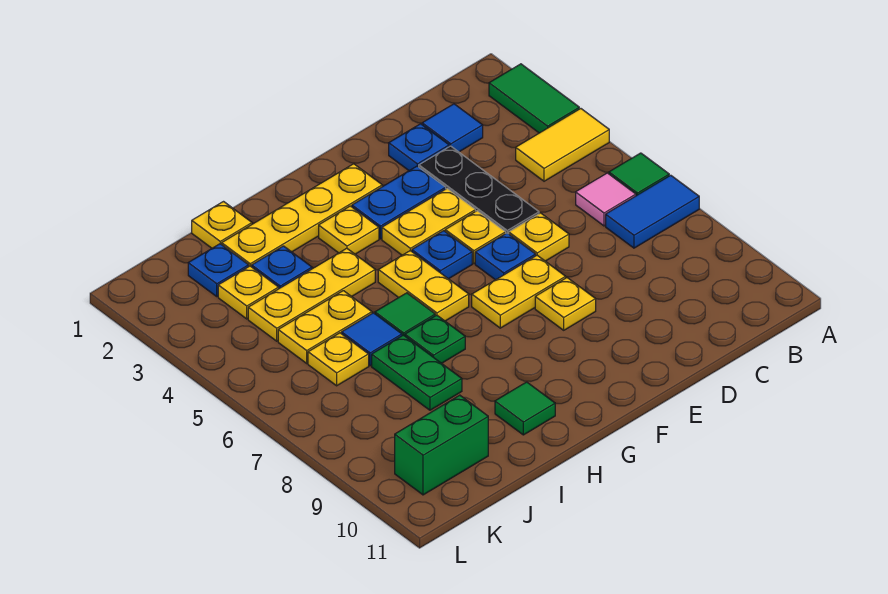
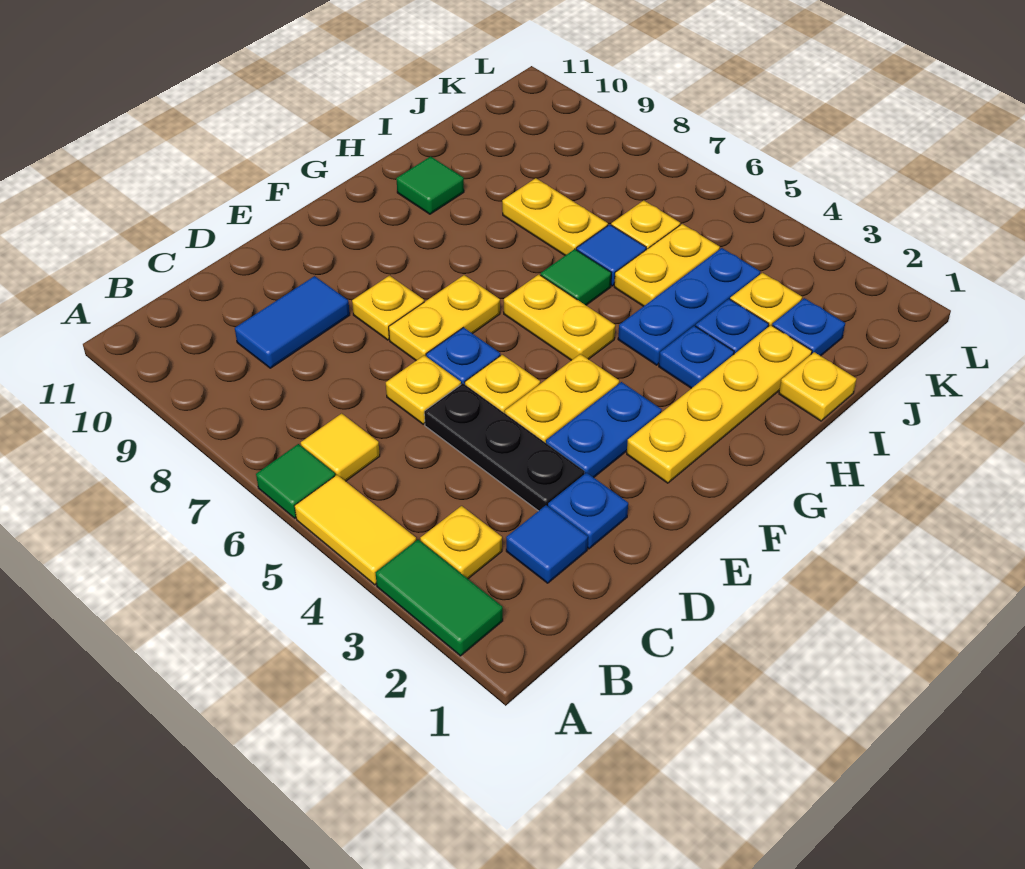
yellow tile A4:B4 level 1 -> yellow tile A4:A5 level 1
blue tile A7:B7 level 1 -> blue tile C9:D9 level 1
pink tile B6 level 1 -> yellow tile B6 level 1
blue plate F5 level 1 -> blue plate H3 level 1
yellow plate G3 level 1 -> yellow plate B3 level 1
yellow plate H4:J4 level 1 -> blue plate H4:J4 level 1
green plate H7 level 1 -> none
green plate I7:I8 level 1 -> yellow plate I7:I8 level 1
green brick J10:K10 level 1 -> none

